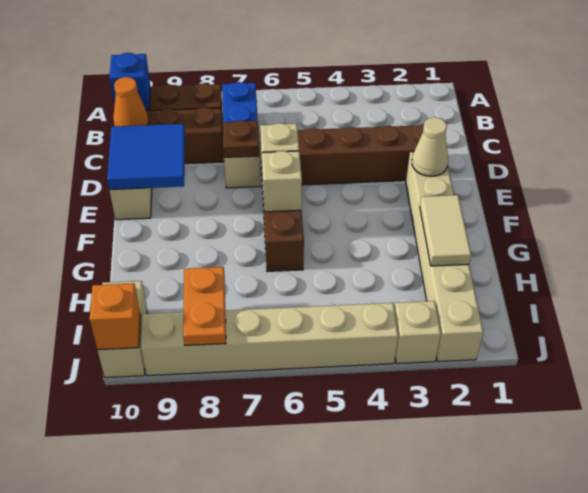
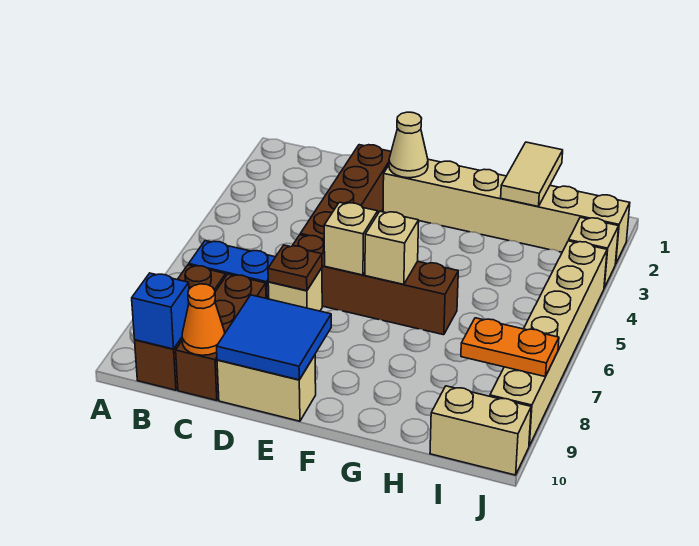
tan tile G2:H2 level 2 -> tan tile H1:H2 level 2
orange brick J10 level 2 -> none

